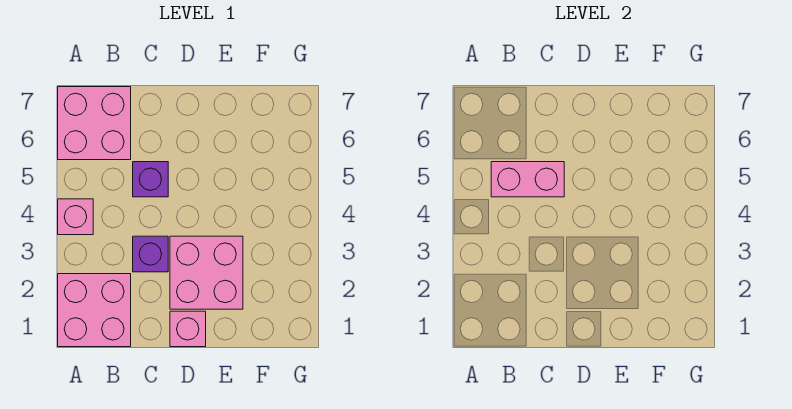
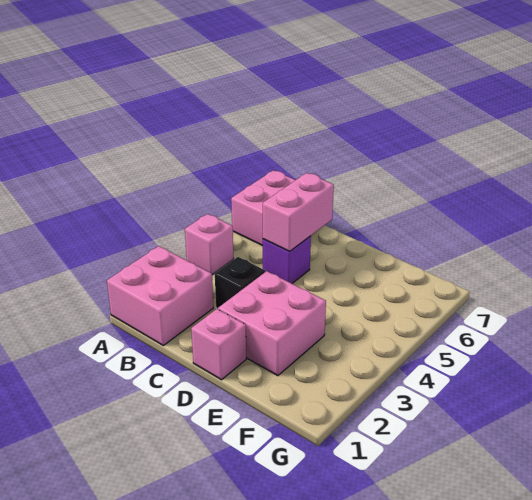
pink brick B5:C5 level 2 -> pink brick C5:C6 level 2
purple brick C3 level 1 -> black brick C3 level 1

